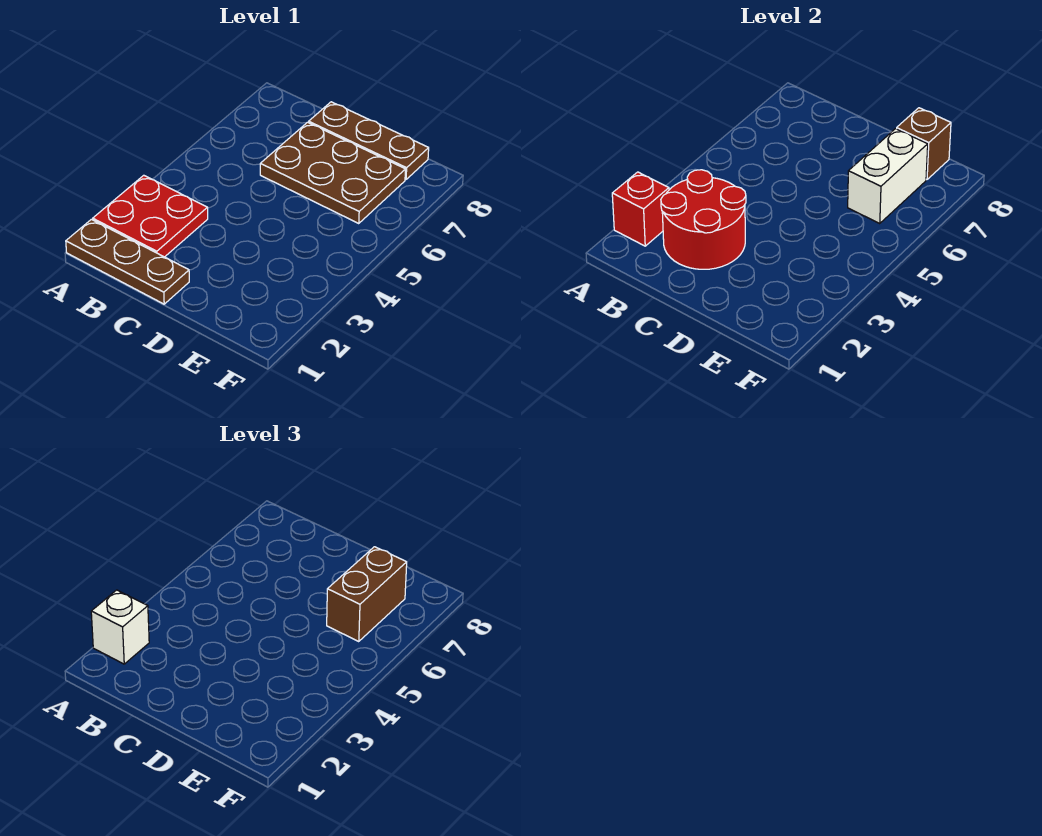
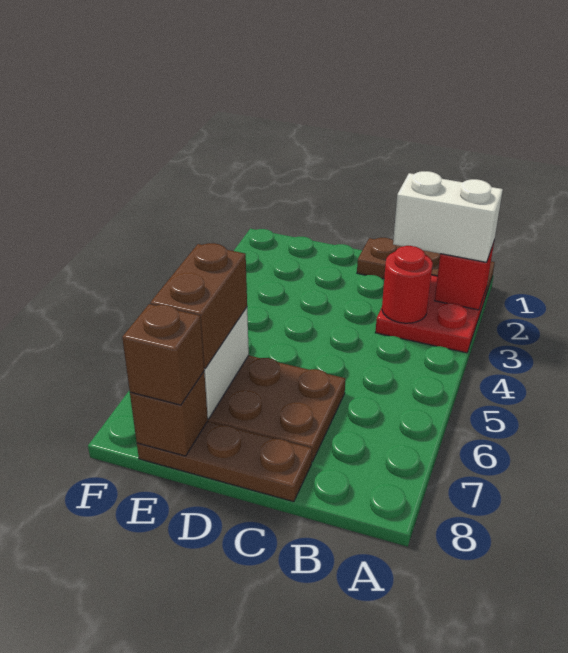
white brick A2 level 3 -> white brick A2:B2 level 3
red round brick B2:C3 level 2 -> red round brick B3 level 2
none -> brown brick E8 level 3

